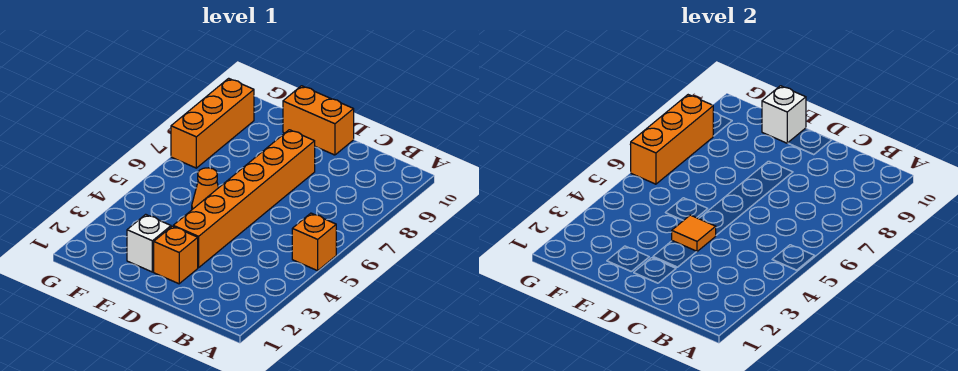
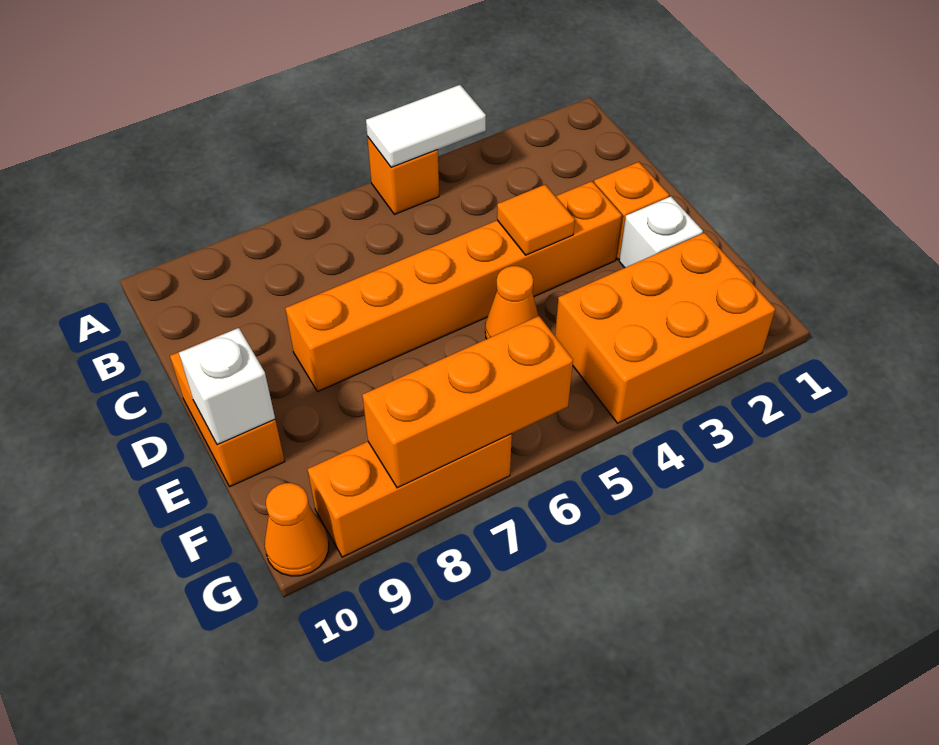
none -> white tile A4:A5 level 2
none -> orange brick F2:G4 level 1
none -> orange cone G10 level 1

